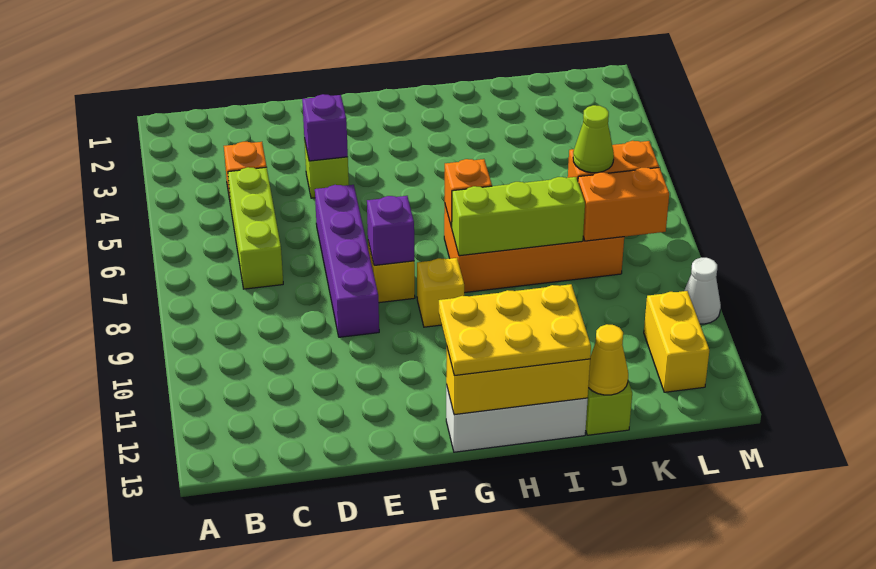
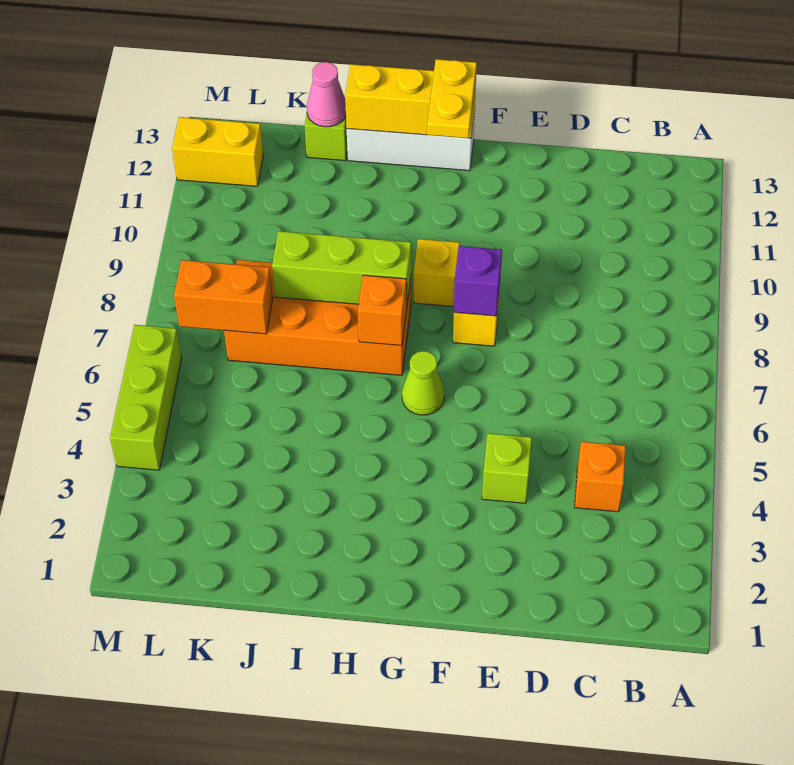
lime brick C5:C7 level 1 -> lime brick M4:M6 level 1
purple brick E4 level 2 -> none
purple brick E6:E9 level 1 -> none
yellow plate G12:I13 level 3 -> yellow plate G12:G13 level 3
yellow cone J13 level 2 -> pink cone J13 level 2
lime cone K7 level 3 -> lime cone G6 level 1
orange brick K8:L8 level 2 -> none
yellow brick L11:L12 level 1 -> yellow brick L12:M12 level 1
white cone M10 level 1 -> none

